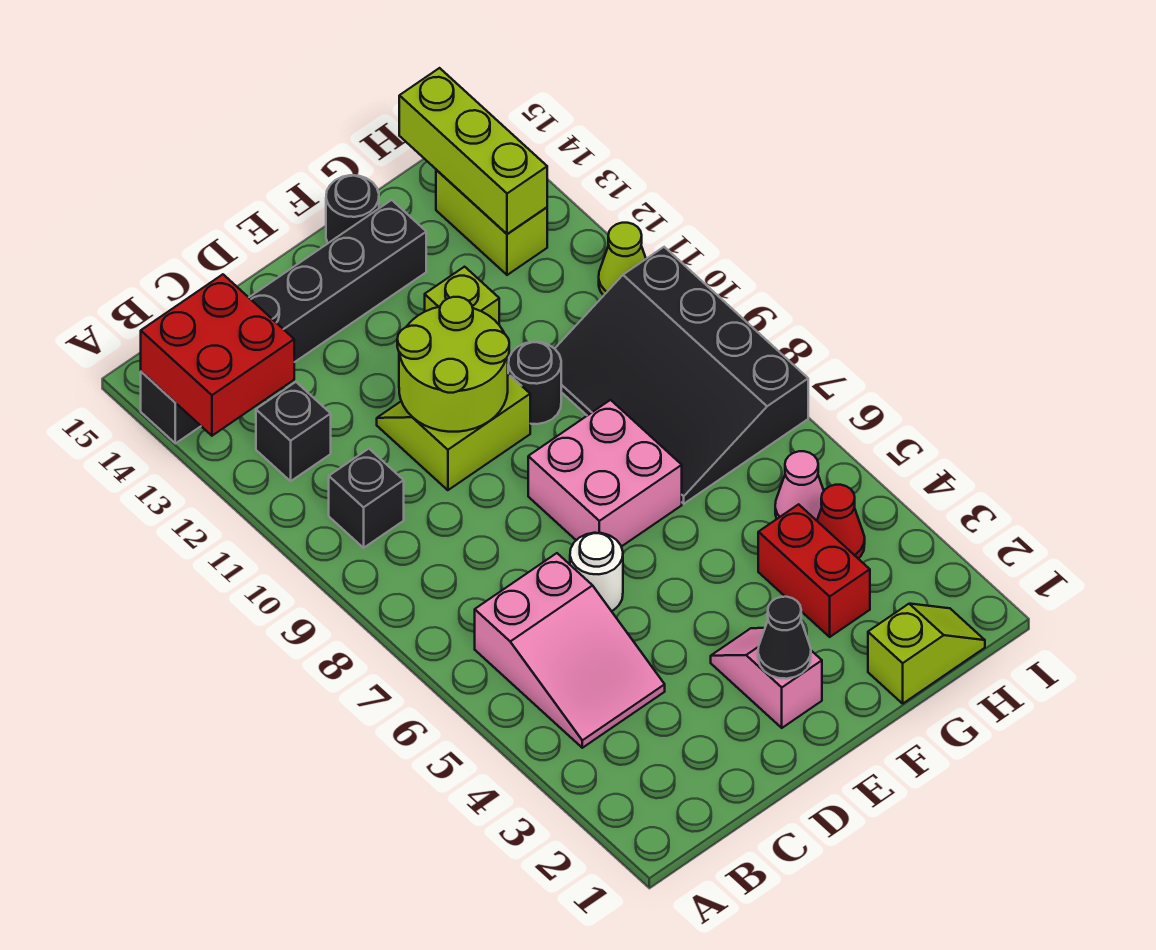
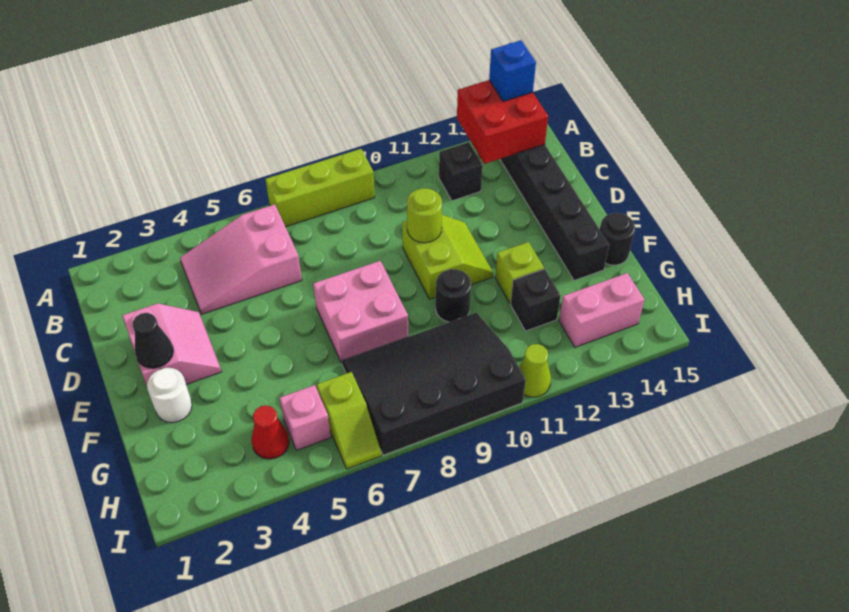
none -> blue brick A14 level 3
black brick B10 level 1 -> black brick G12 level 1
white round brick D6 level 1 -> white round brick F2 level 1
lime round brick D10:E11 level 2 -> lime round brick D10 level 2
pink slope E2:E3 level 1 top 2 -> pink slope D2:E3 level 1 top 2
lime slope G1:H1 level 1 top G -> lime slope H6:I6 level 1 top H
red brick G3:G4 level 1 -> none
pink cone H5 level 1 -> pink brick H5 level 1
lime brick H13:H14 level 1 -> pink brick H13:H14 level 1
lime brick H13:H15 level 2 -> lime brick A7:A9 level 1

